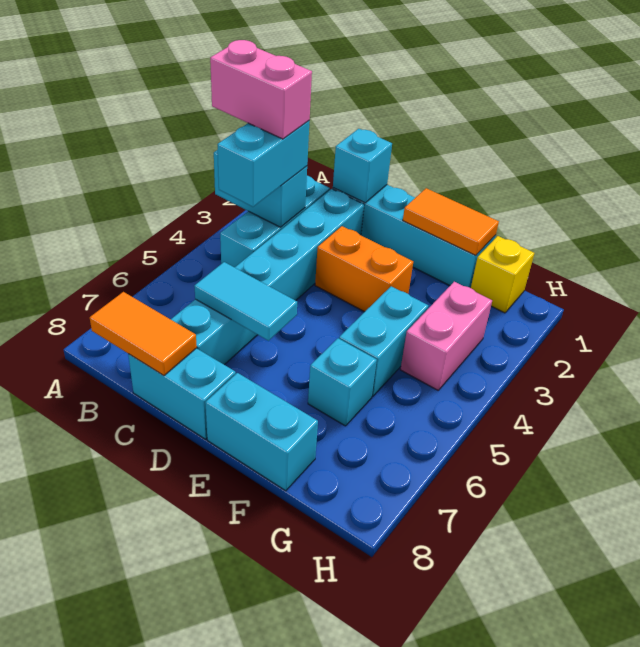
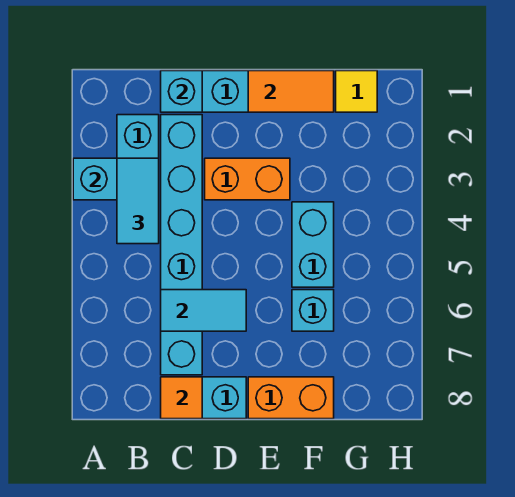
pink brick A3:B3 level 4 -> none
cyan brick B3:B4 level 3 -> cyan tile B3:B4 level 3
orange tile B8:C8 level 2 -> orange tile C8 level 2
cyan brick E8:F8 level 1 -> orange brick E8:F8 level 1
yellow brick G1 level 1 -> yellow tile G1 level 1
pink brick G3:G4 level 1 -> none

